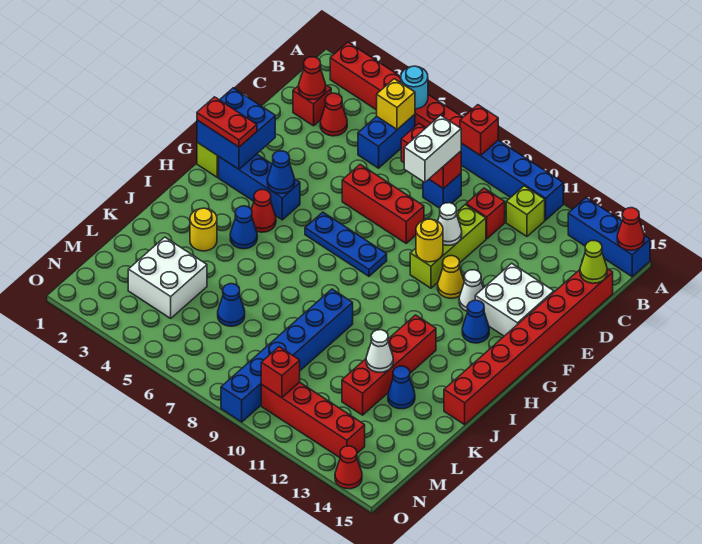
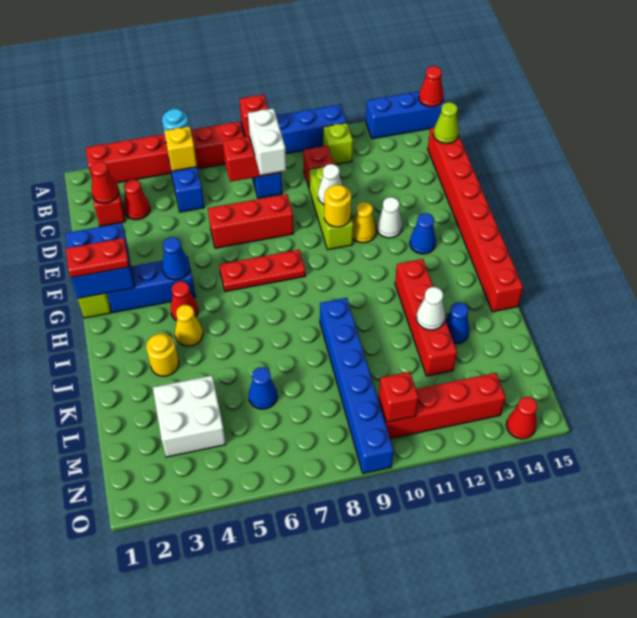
white brick E13:F14 level 1 -> none
blue plate G6:G8 level 1 -> red plate G6:G8 level 1
blue cone I4 level 1 -> yellow cone I4 level 1

